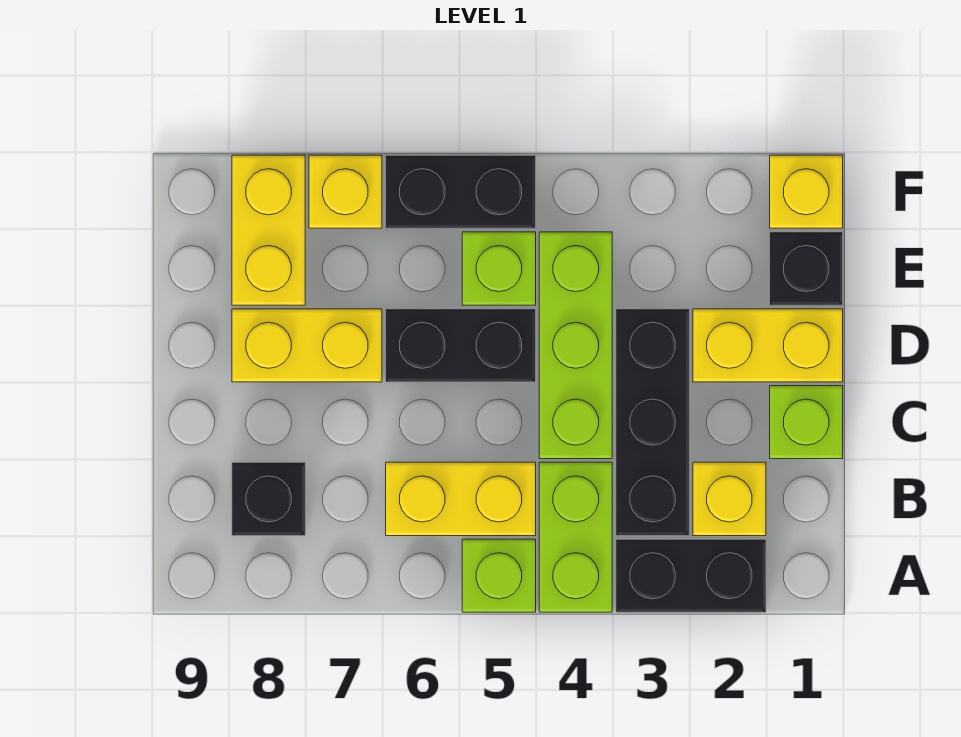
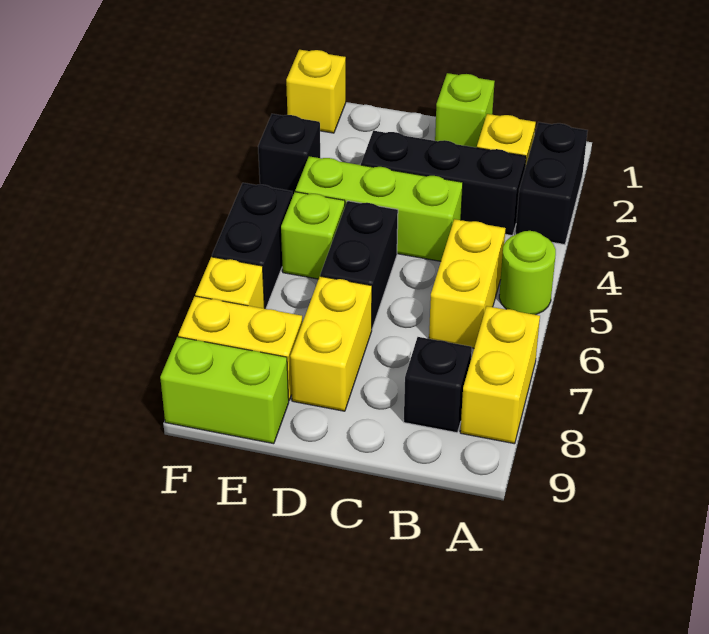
lime brick A4:B4 level 1 -> lime brick E9:F9 level 1
lime brick A5 level 1 -> lime round brick A5 level 1
yellow brick D1:D2 level 1 -> yellow brick A7:A8 level 1
black brick E1 level 1 -> black brick F3 level 1

